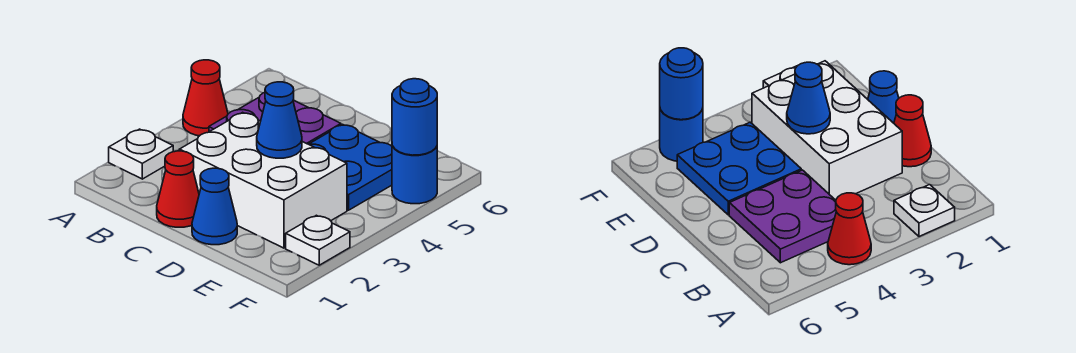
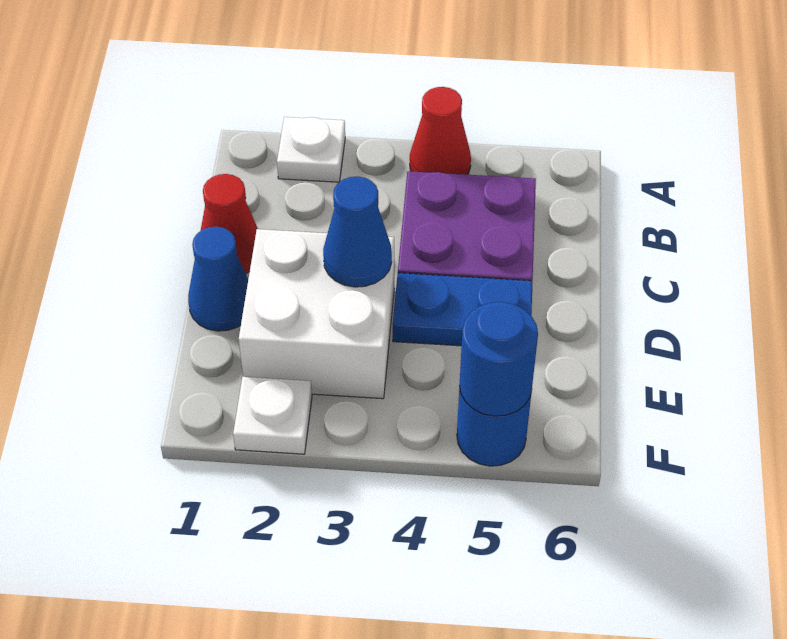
white brick C2:E3 level 1 -> white brick D2:E3 level 1
blue plate D4:E5 level 1 -> blue plate D4:D5 level 1

